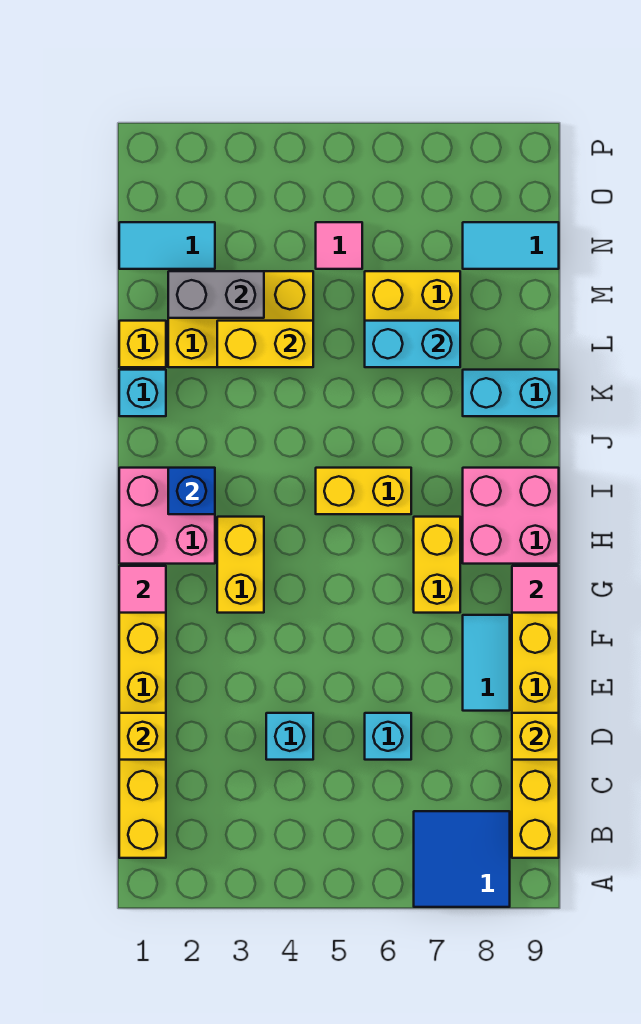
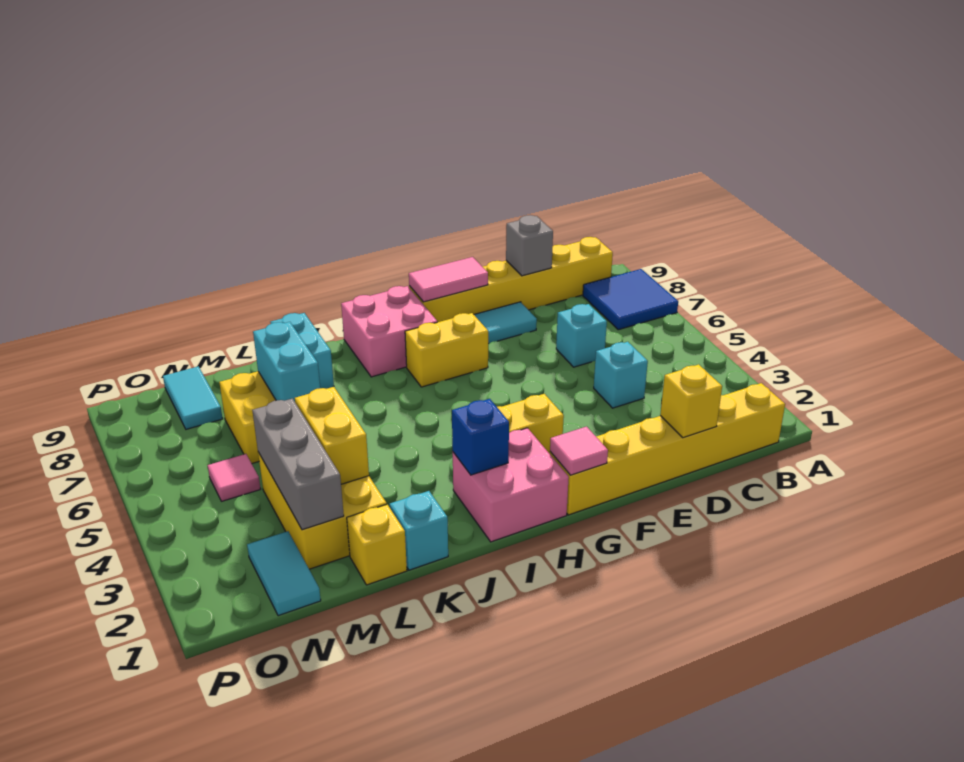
yellow brick D9 level 2 -> grey brick D9 level 2
pink tile G9 level 2 -> pink tile F9:G9 level 2
yellow brick I5:I6 level 1 -> none
grey brick M2:M3 level 2 -> grey brick M2:M4 level 2

